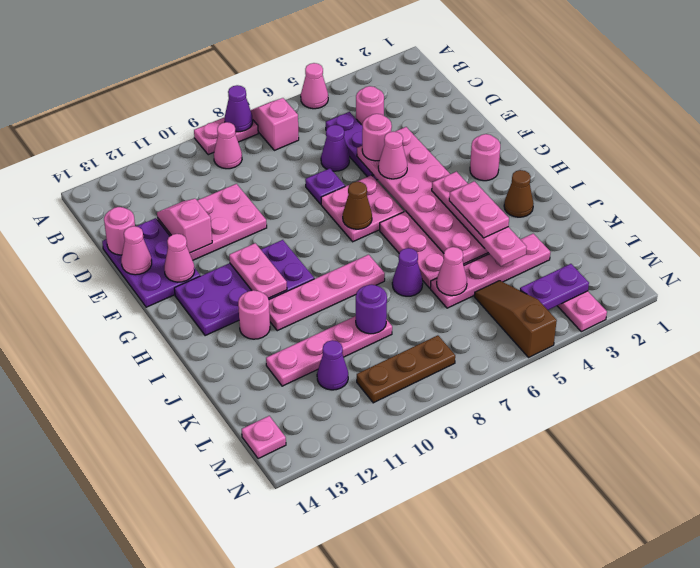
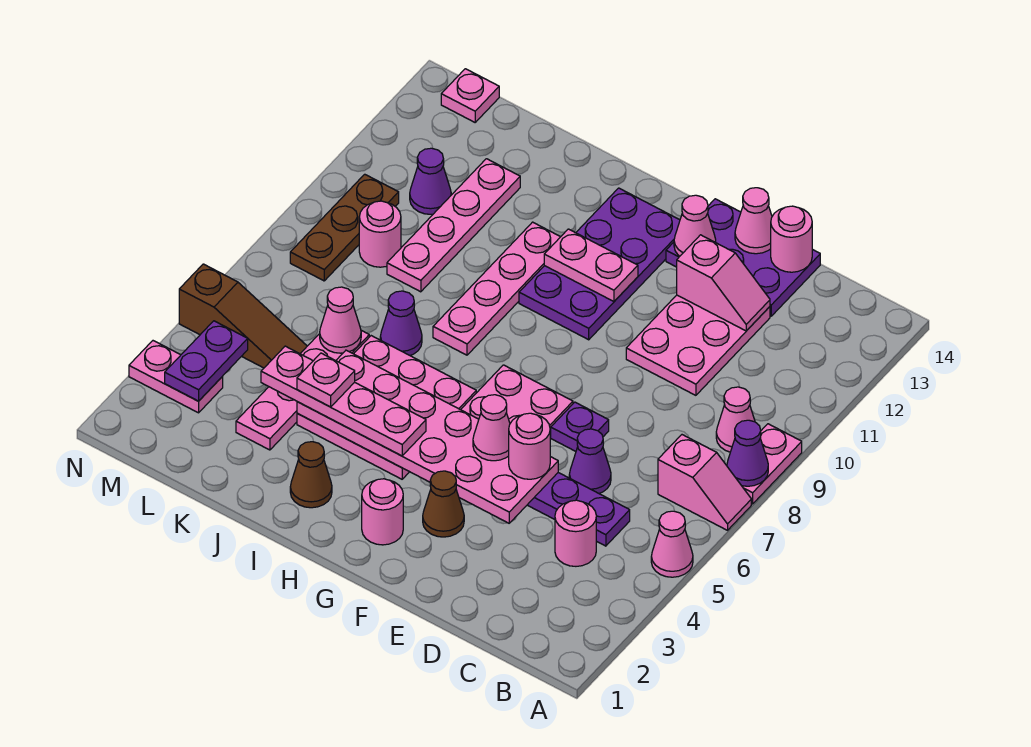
brown cone G7 level 2 -> brown cone F3 level 1
pink plate I4:J4 level 4 -> pink plate J4 level 4
pink round brick I12 level 1 -> pink round brick L9 level 1
purple round brick K9 level 2 -> none

